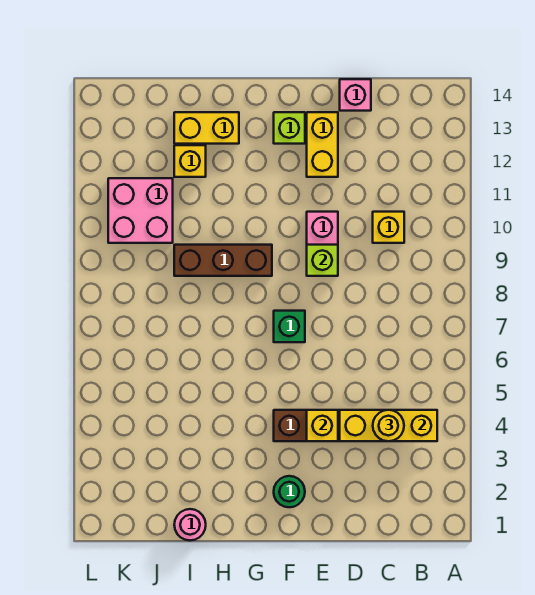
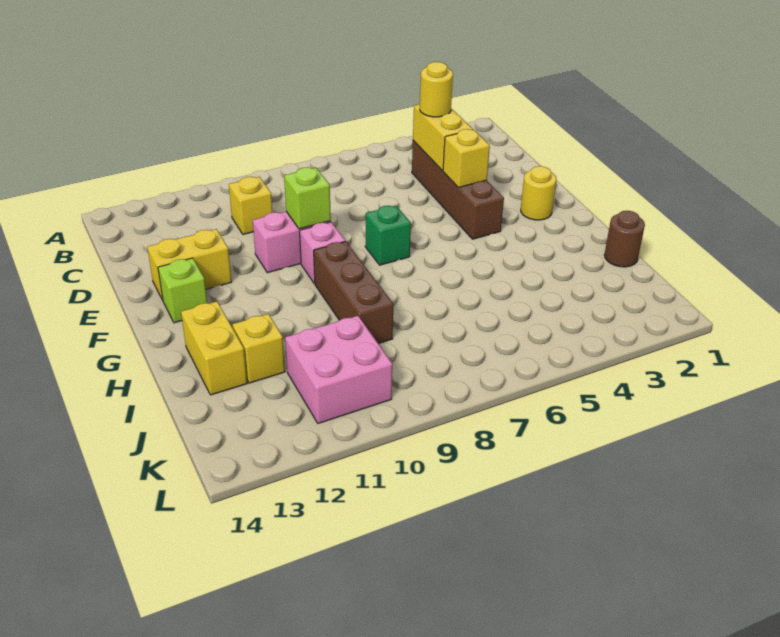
yellow brick B4:D4 level 2 -> yellow brick C4:D4 level 2
pink brick D14 level 1 -> pink brick F9 level 1
green round brick F2 level 1 -> yellow round brick F2 level 1
pink round brick I1 level 1 -> brown round brick I1 level 1

